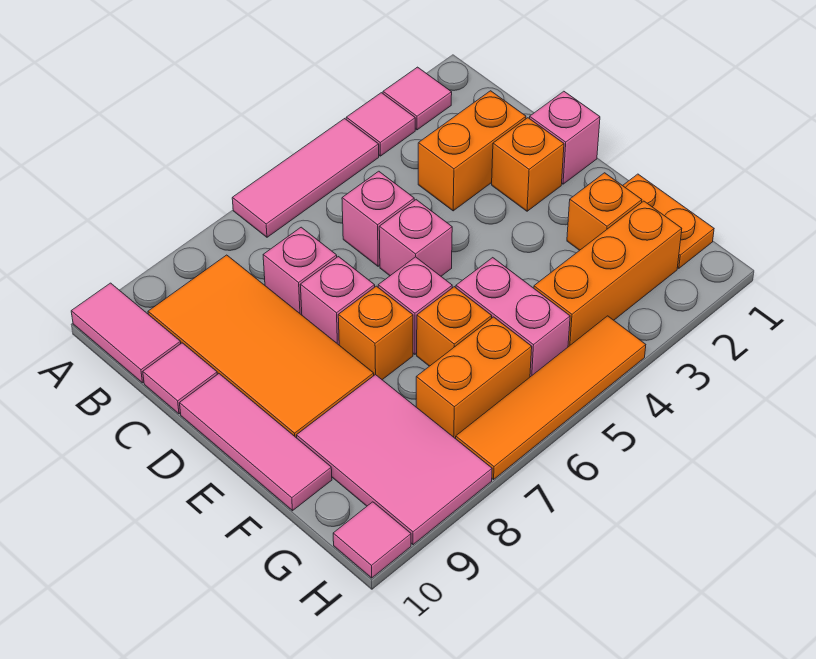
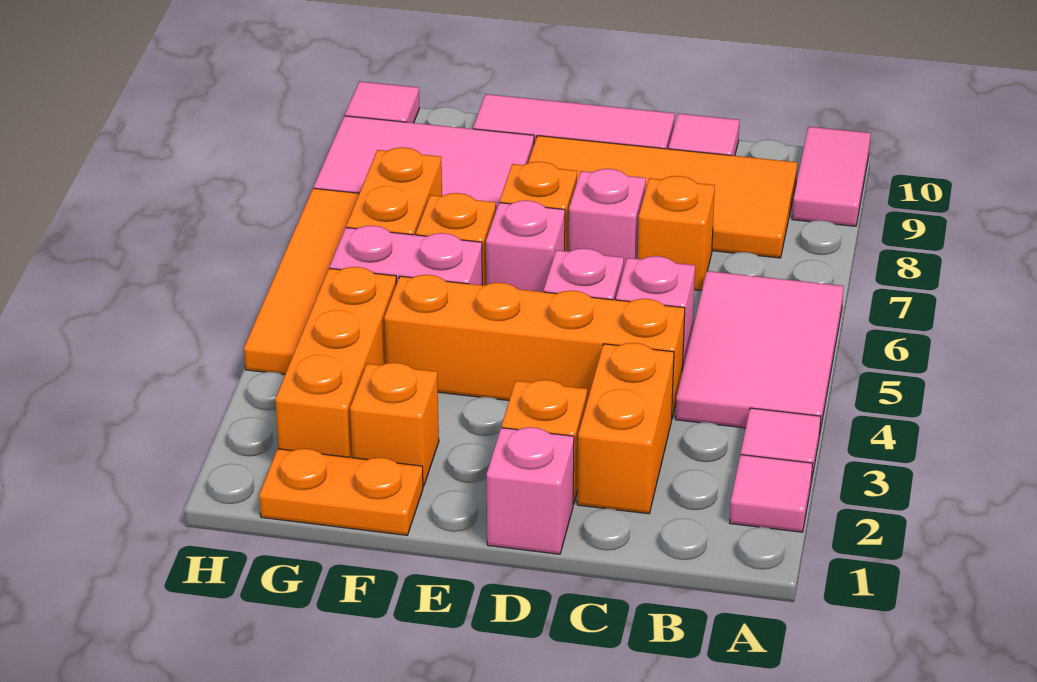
pink tile A4:A6 level 1 -> pink tile A4:B6 level 1
pink tile A10:B10 level 1 -> pink tile A9:A10 level 1
none -> orange brick C4:F4 level 1
pink brick C7 level 1 -> orange brick C7 level 1

